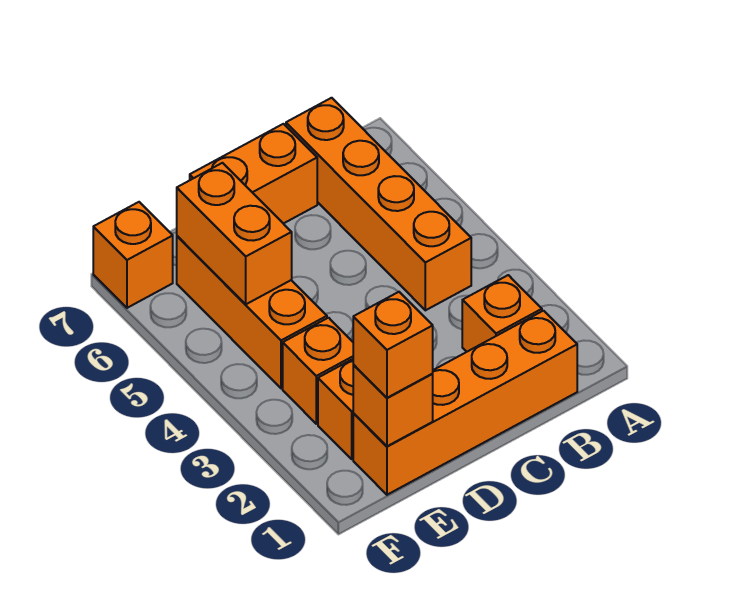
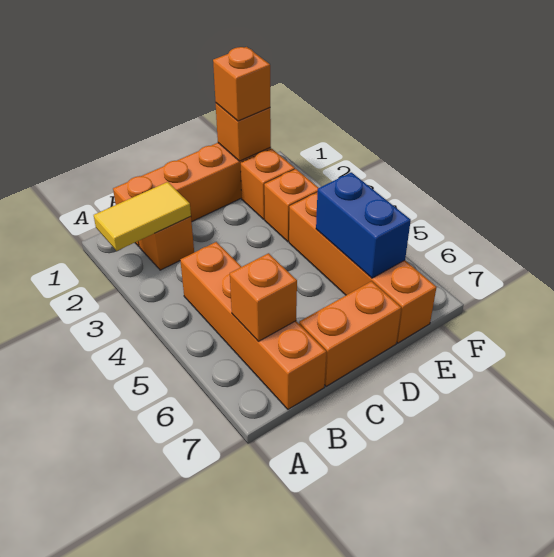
none -> yellow tile A2:B2 level 2
orange brick E4:E6 level 1 -> orange brick E4:E7 level 1
orange brick E5:E6 level 2 -> blue brick E5:E6 level 2
orange brick F7 level 1 -> orange brick B6 level 2

